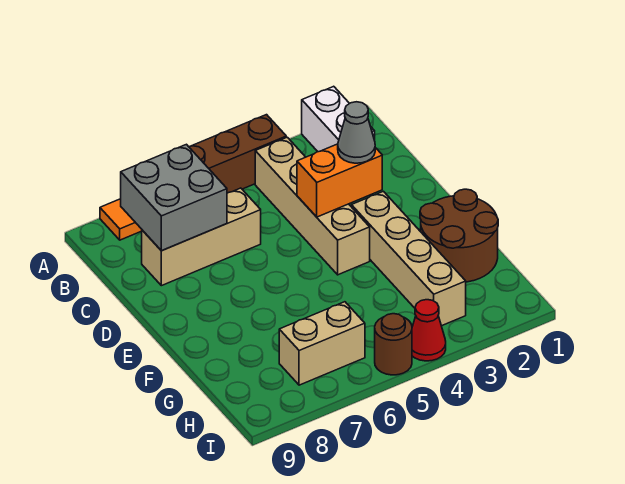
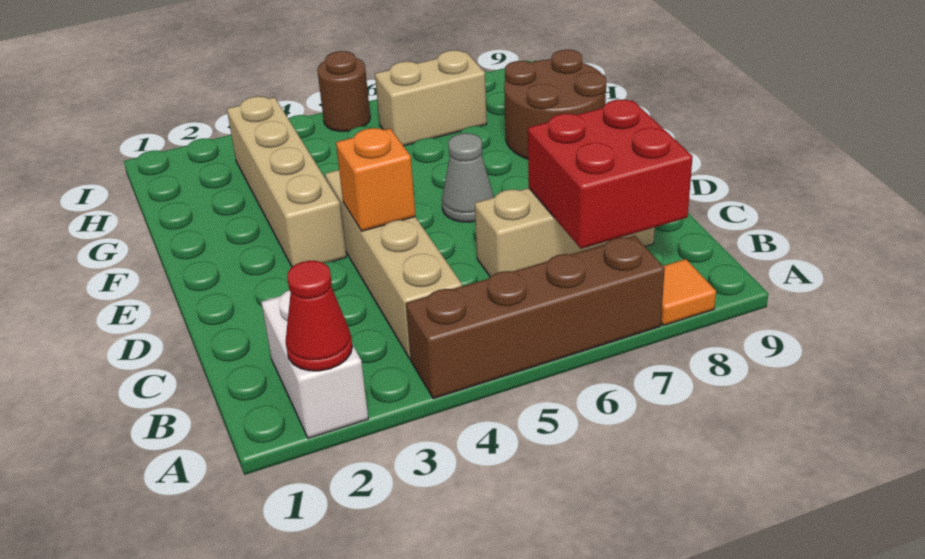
grey brick B7:C8 level 2 -> red brick B7:C8 level 2
orange brick D3:D4 level 2 -> orange brick D4 level 2
grey cone D3 level 3 -> grey cone E6 level 1
brown round brick F1:G2 level 1 -> brown round brick F8:G9 level 1
red cone I4 level 1 -> red cone A2 level 2

